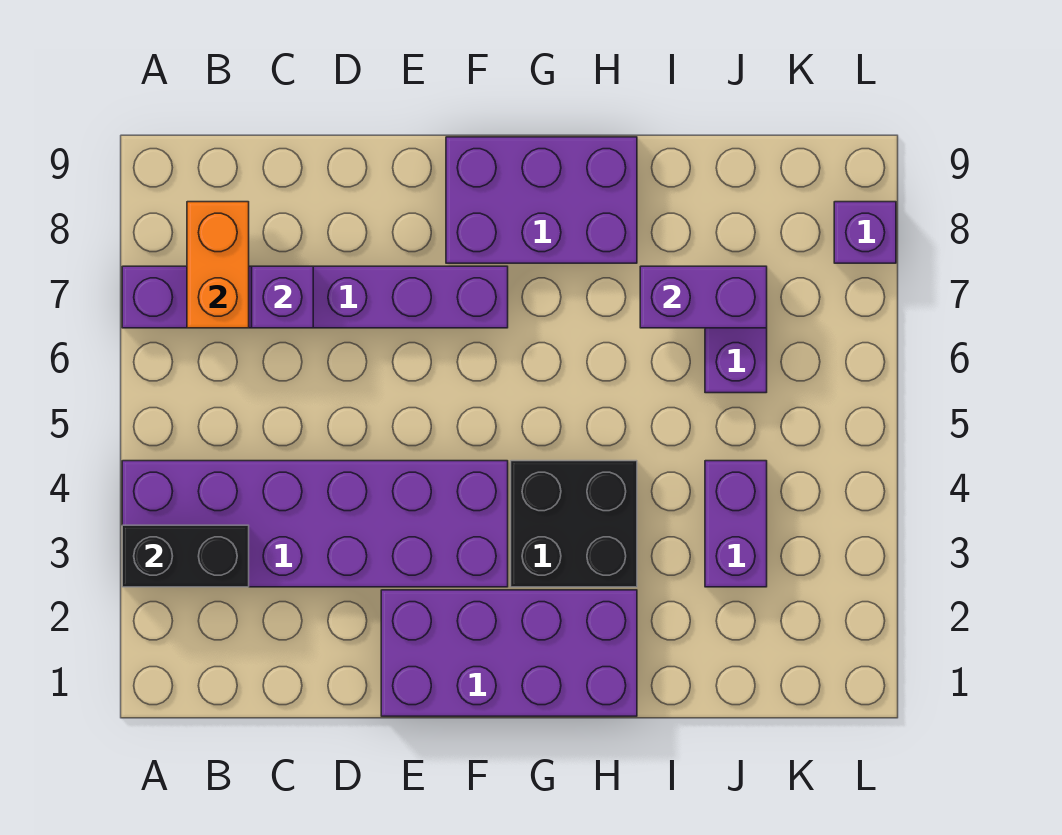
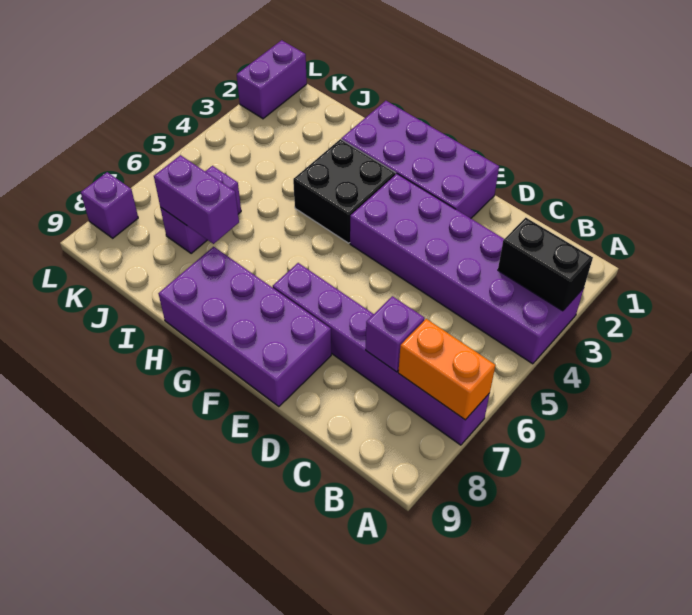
orange brick B7:B8 level 2 -> orange brick A7:B7 level 2
purple brick F8:H9 level 1 -> purple brick E8:H9 level 1
purple brick J3:J4 level 1 -> purple brick L1:L2 level 1

